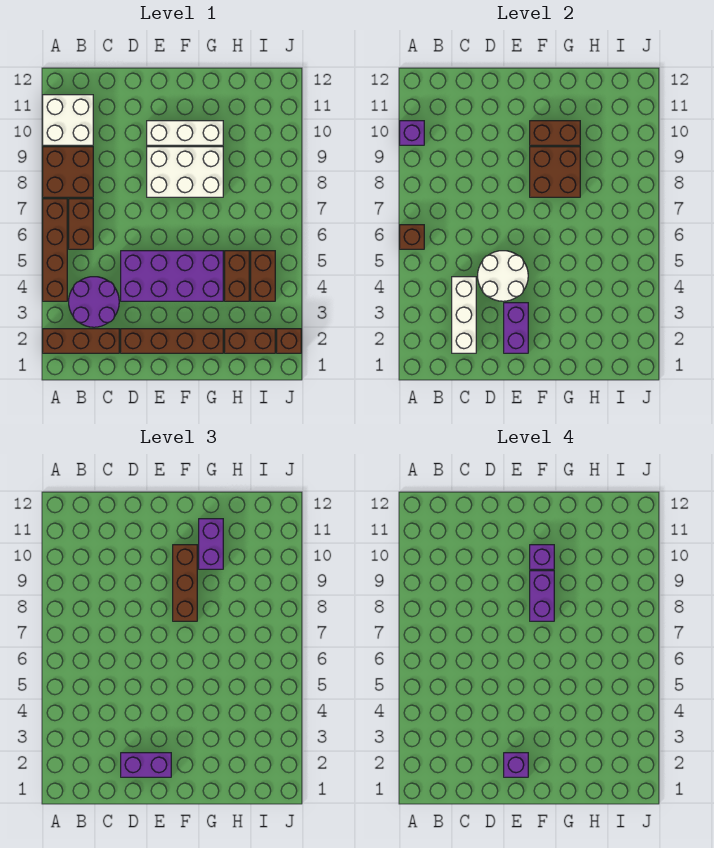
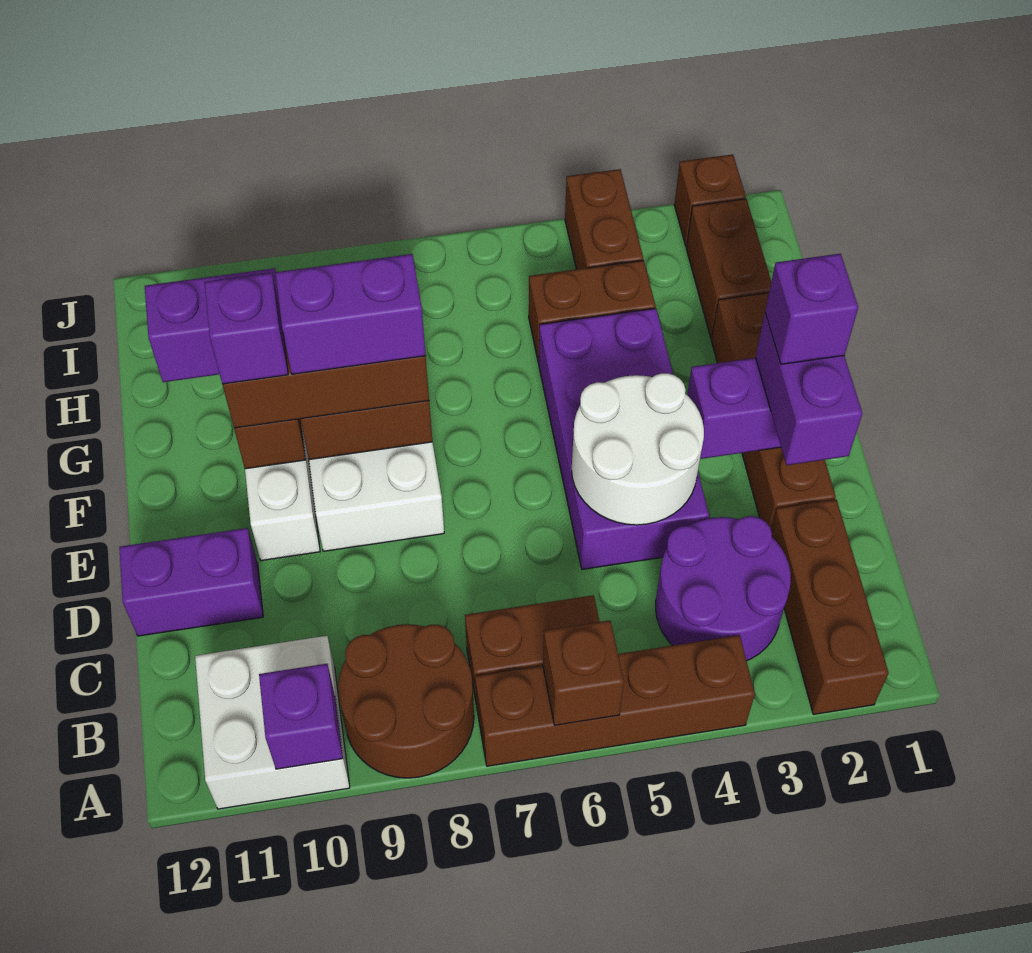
brown brick A8:B9 level 1 -> brown round brick A8:B9 level 1
white brick C2:C4 level 2 -> none
none -> purple brick D11:D12 level 1
brown brick I4:I5 level 1 -> brown brick I4:J4 level 1

